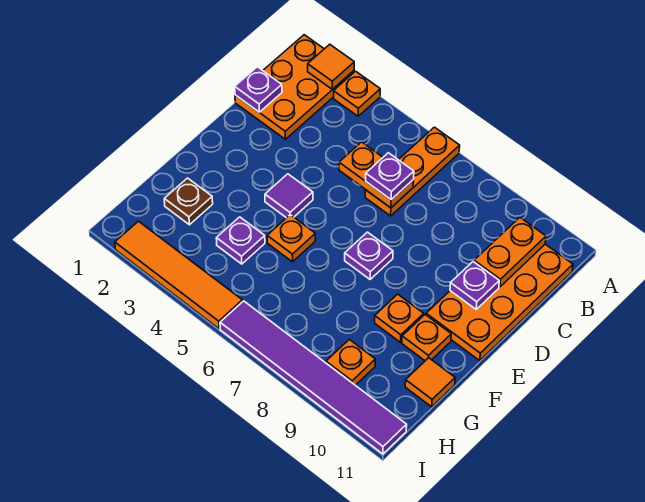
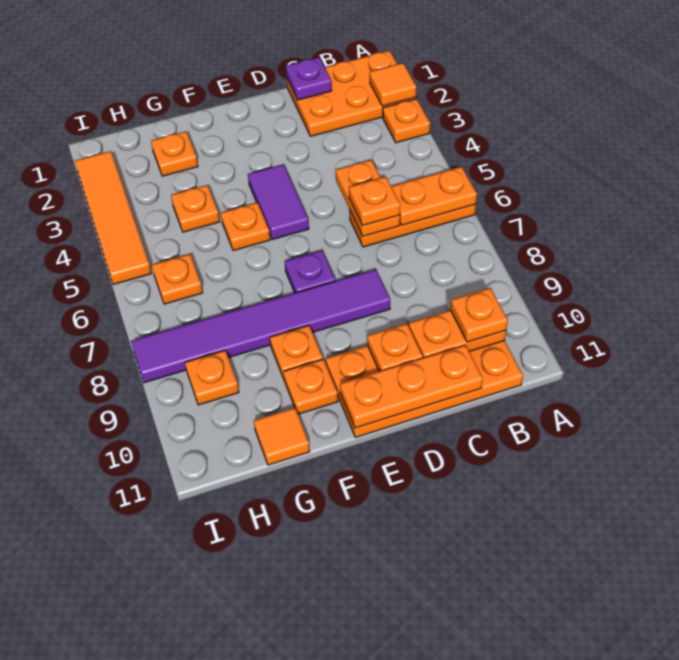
none -> orange plate A6:B6 level 2
none -> orange plate B10 level 3
purple plate C6 level 3 -> orange plate C6 level 3
none -> orange plate C11:E11 level 2
purple plate D10 level 2 -> orange plate D10 level 2
purple tile E4 level 1 -> purple tile E4:E5 level 1
brown plate G2 level 1 -> orange plate G2 level 1
purple plate G4 level 1 -> orange plate G4 level 1
none -> orange plate H6 level 1
purple tile I6:I11 level 1 -> purple tile D8:I8 level 1

